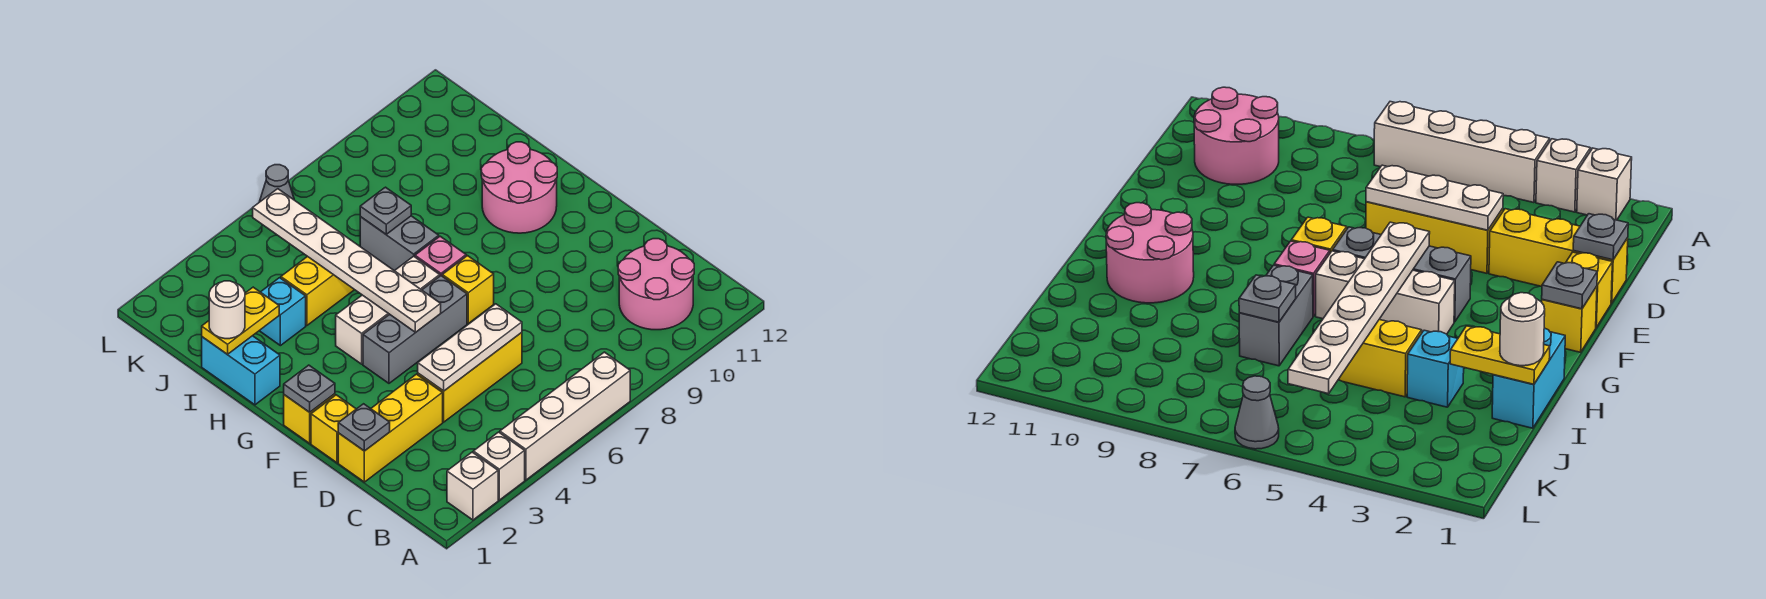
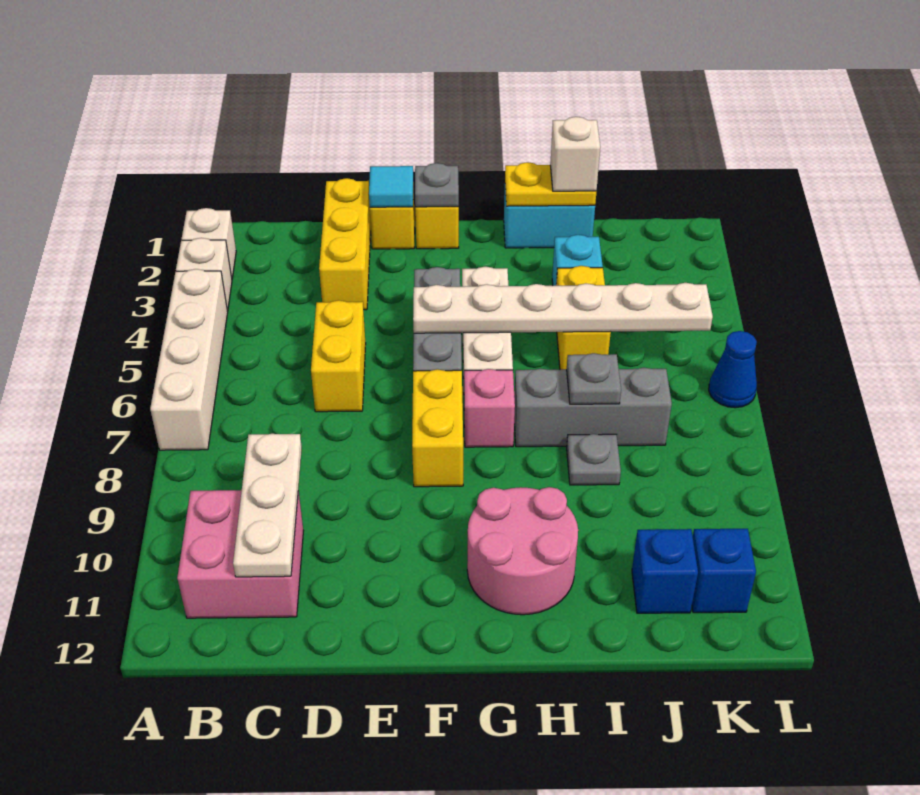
pink round brick B10:C11 level 1 -> pink brick B10:C11 level 1
grey plate D1 level 2 -> grey plate I8 level 1
yellow brick D4:D6 level 1 -> yellow brick D5:D6 level 1
white plate D4:D6 level 2 -> white plate C9:C11 level 2
none -> cyan tile E1 level 2
yellow brick F7 level 1 -> yellow brick F7:F8 level 1
grey brick H7:I7 level 1 -> grey brick H7:J7 level 1
yellow plate I1:I2 level 2 -> yellow plate H1:I1 level 2
white round brick I1 level 3 -> white brick I1 level 3
none -> blue brick J11 level 1
none -> blue brick K11 level 1
grey cone L6 level 1 -> blue cone L6 level 1

